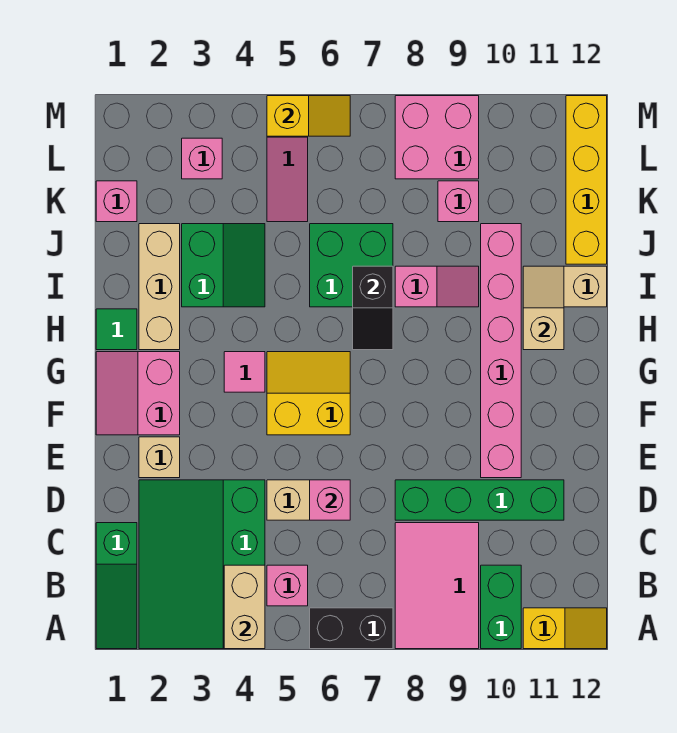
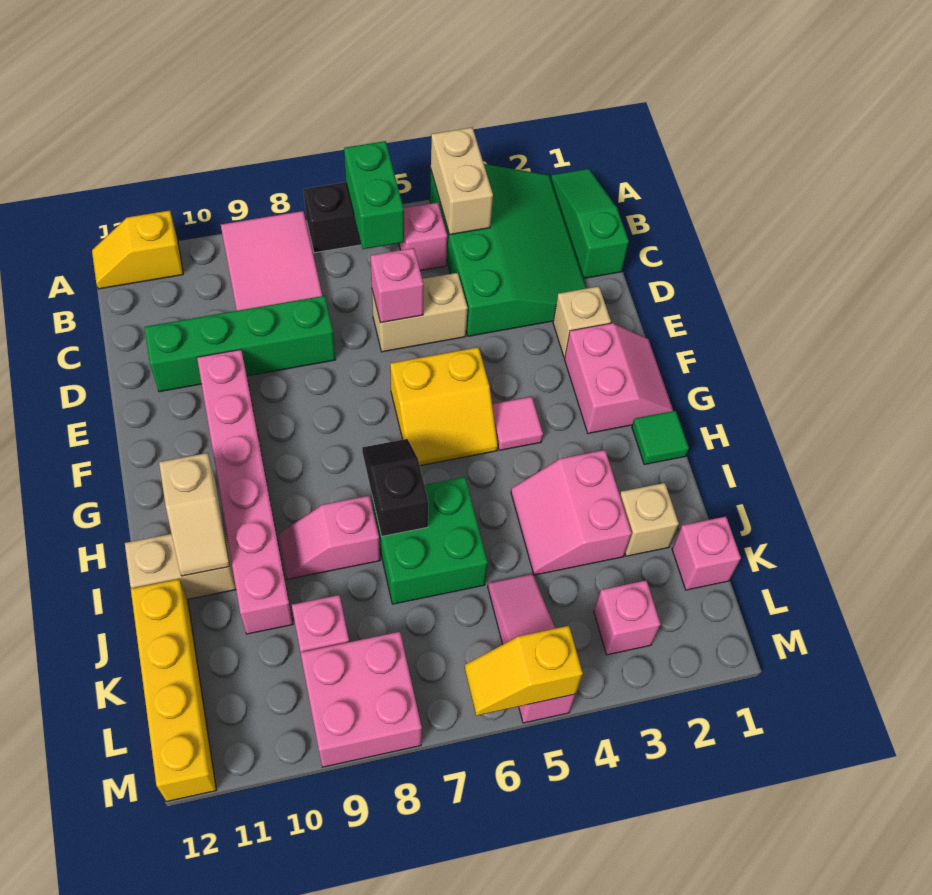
green brick A10:B10 level 1 -> green brick A6:B6 level 2
tan brick H2:J2 level 1 -> tan brick J2 level 1
green slope I3:J4 level 1 top 3 -> pink slope I3:J4 level 1 top 3

